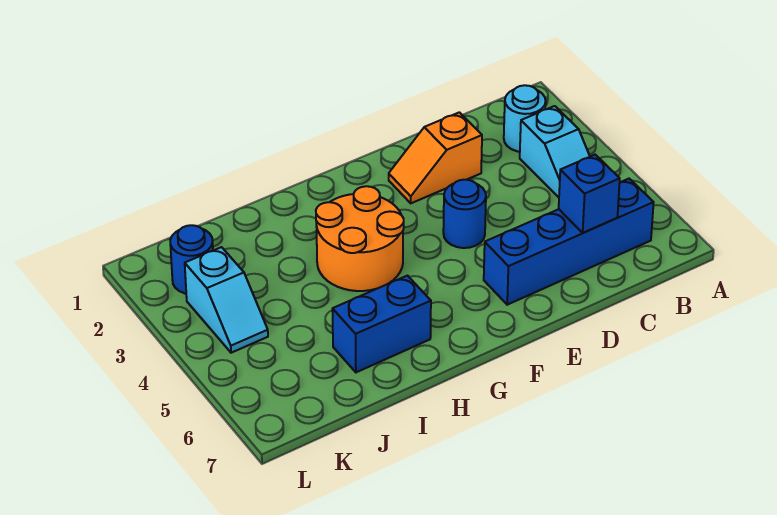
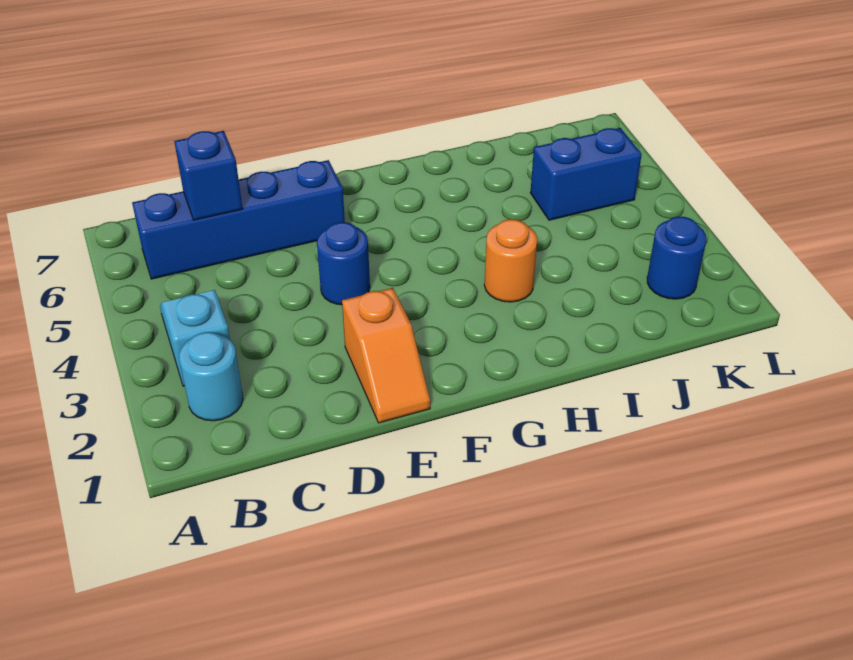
orange slope D2:E2 level 1 top D -> orange slope E1:E2 level 1 top 2
orange round brick G3:H4 level 1 -> orange round brick H3 level 1
blue brick H6:I6 level 1 -> blue brick J5:K5 level 1
cyan slope K3:K4 level 1 top 3 -> none

